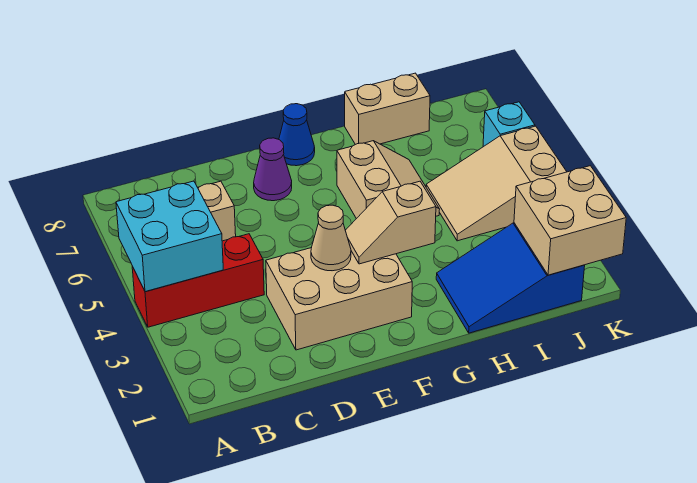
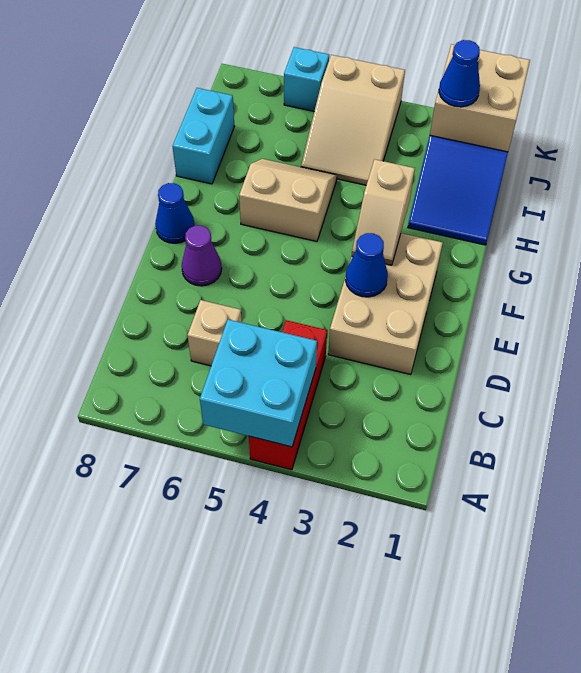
tan cone E3 level 2 -> blue cone E3 level 2
tan brick H8:I8 level 1 -> cyan brick H8:I8 level 1
none -> blue cone J2 level 3

